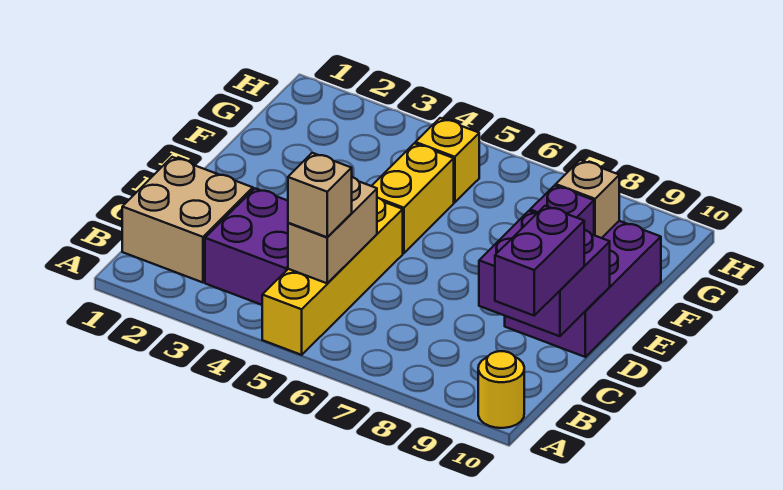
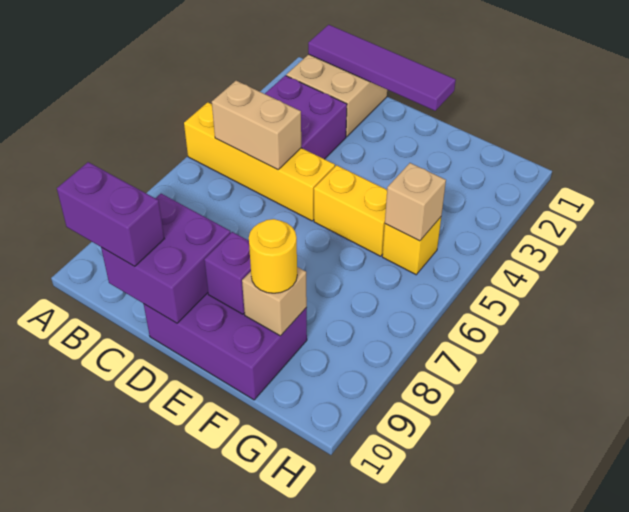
yellow round brick A10 level 1 -> yellow round brick F9 level 3
none -> purple tile B1:E1 level 2
tan brick B5 level 3 -> tan brick G5 level 2

